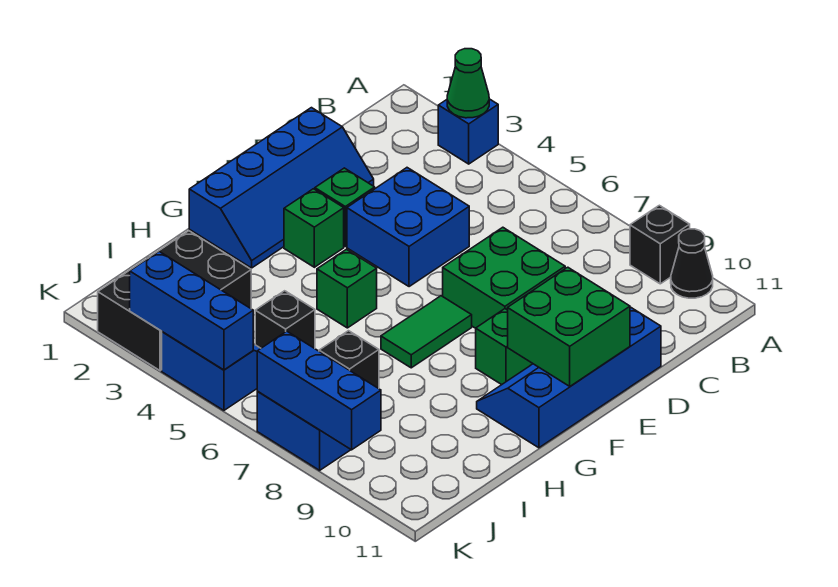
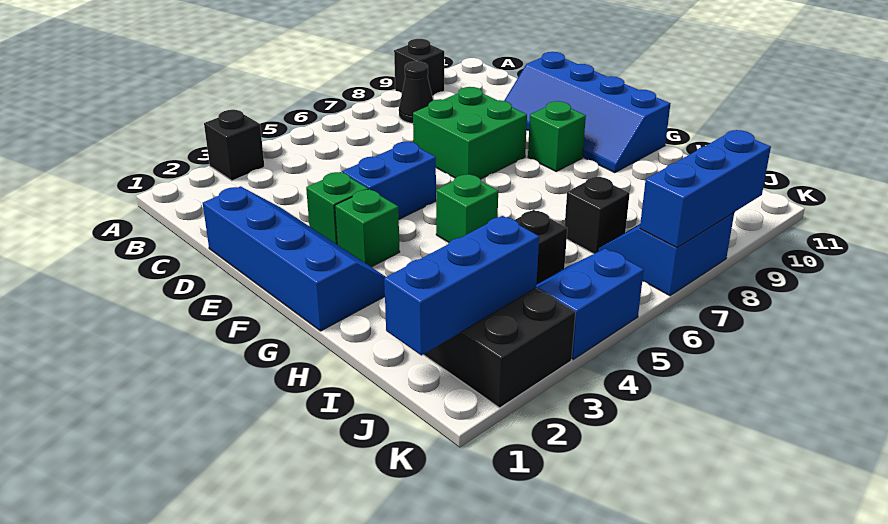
blue brick A3 level 1 -> black brick A3 level 1
green cone A3 level 2 -> none
black cone A10 level 1 -> black cone B8 level 1
blue brick D4:E5 level 1 -> blue brick E4:E5 level 1
green brick E10:F11 level 2 -> none
green tile F7:G7 level 1 -> none
blue brick K3:K5 level 2 -> blue brick J1:J3 level 2

